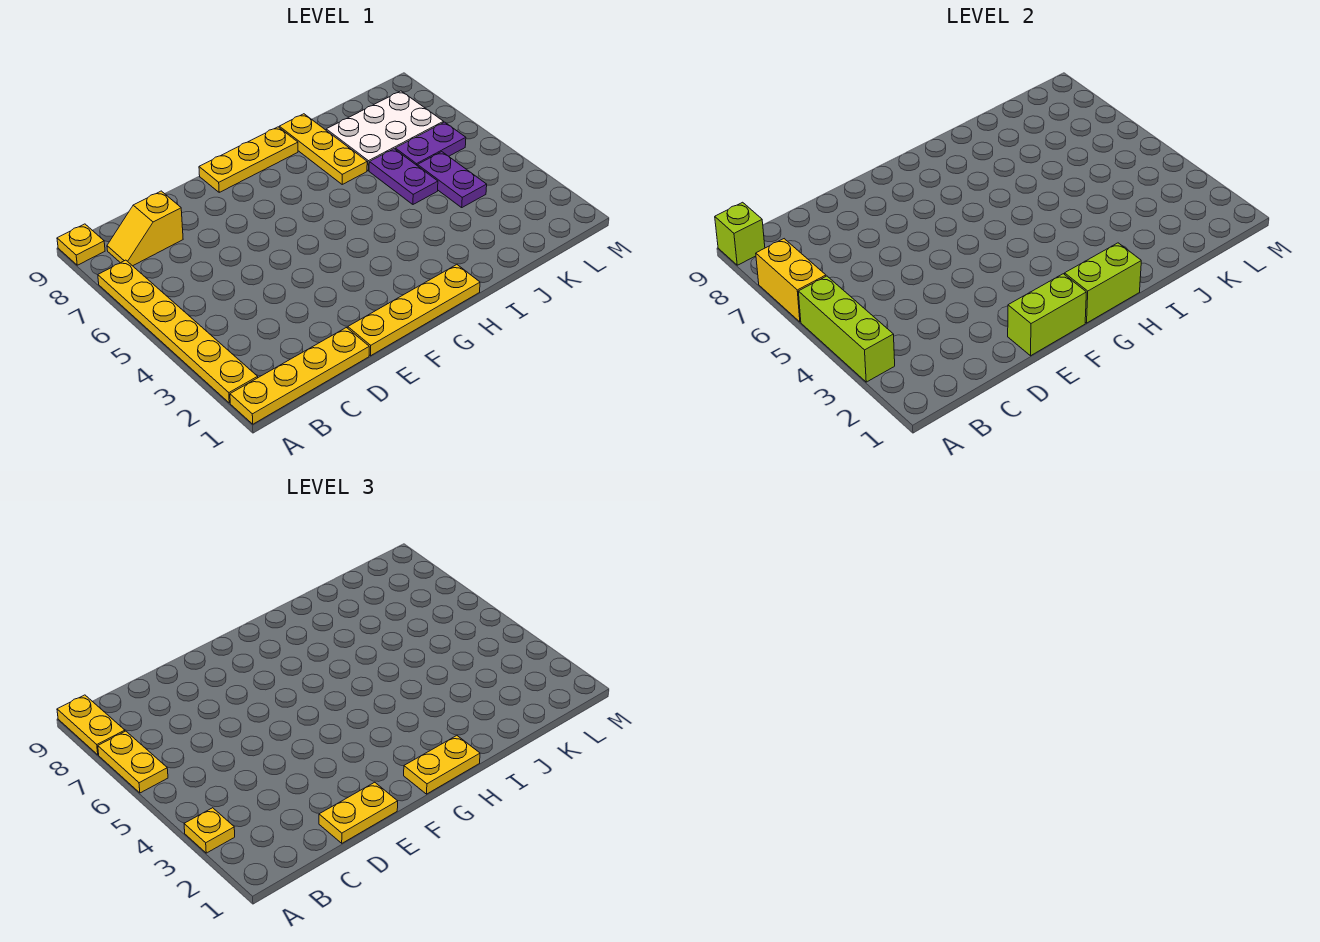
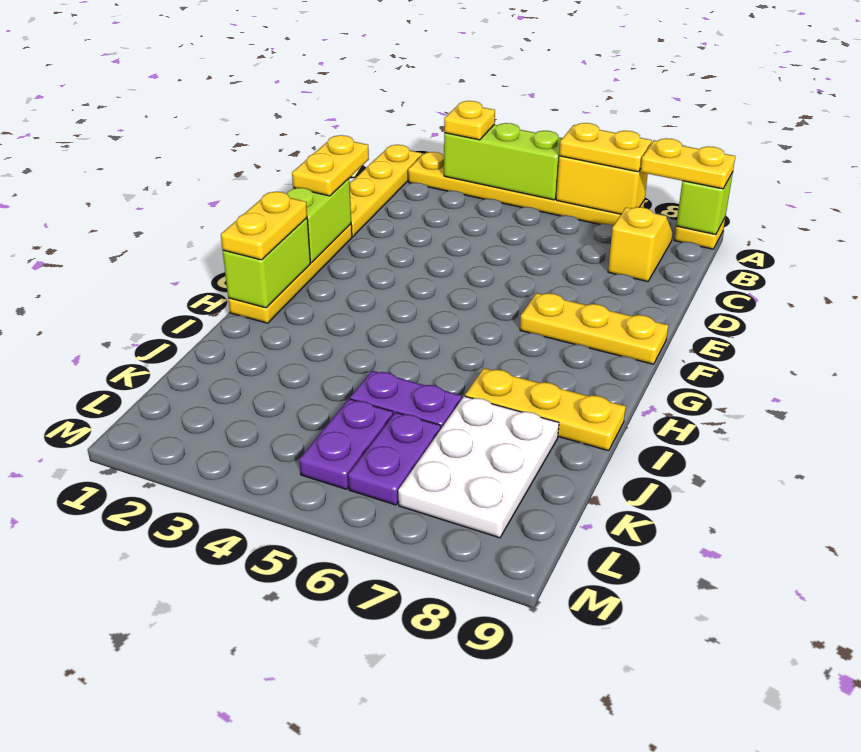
yellow plate F9:H9 level 1 -> yellow plate F7:F9 level 1
purple plate K4:K5 level 1 -> purple plate K5:L5 level 1

